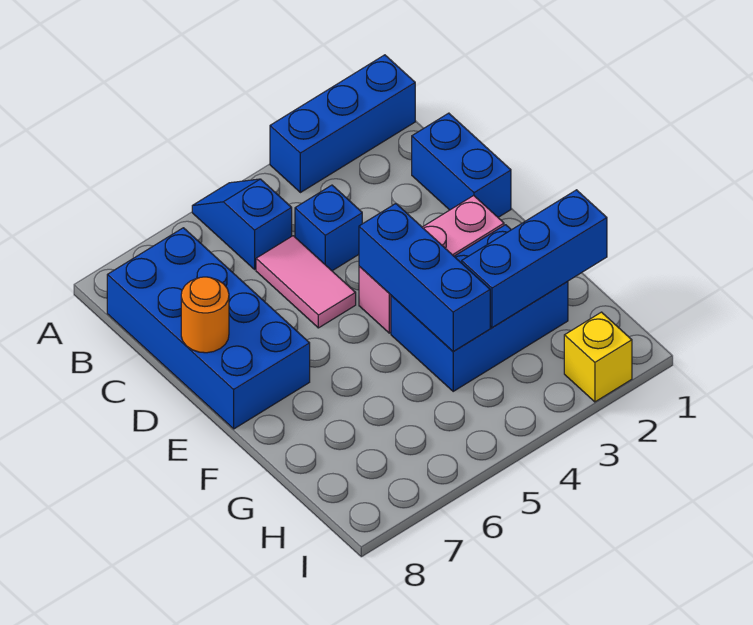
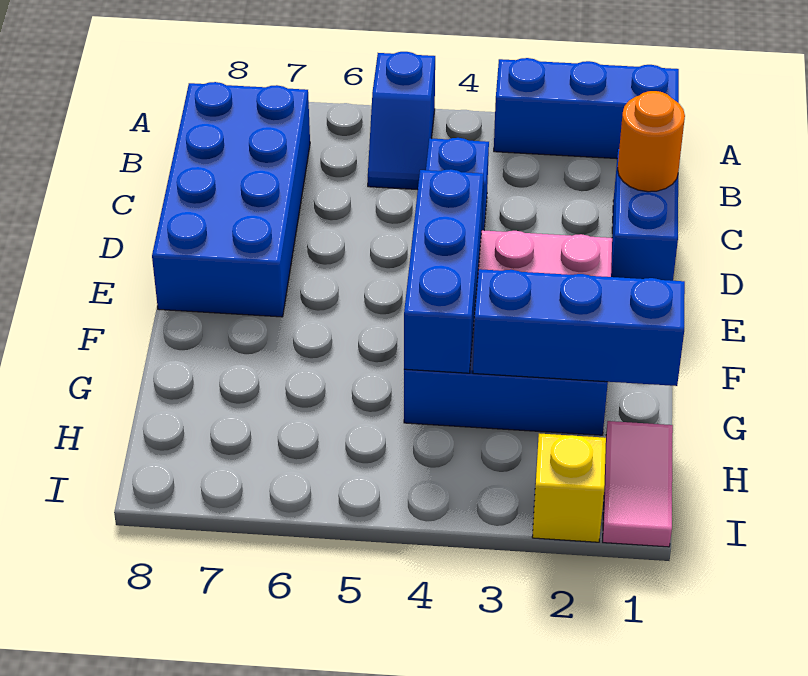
blue slope A5:B5 level 1 top B -> blue slope A5:B5 level 1 top A
pink tile C5:D5 level 1 -> pink tile H1:I1 level 1
orange round brick D8 level 2 -> orange round brick C1 level 2

